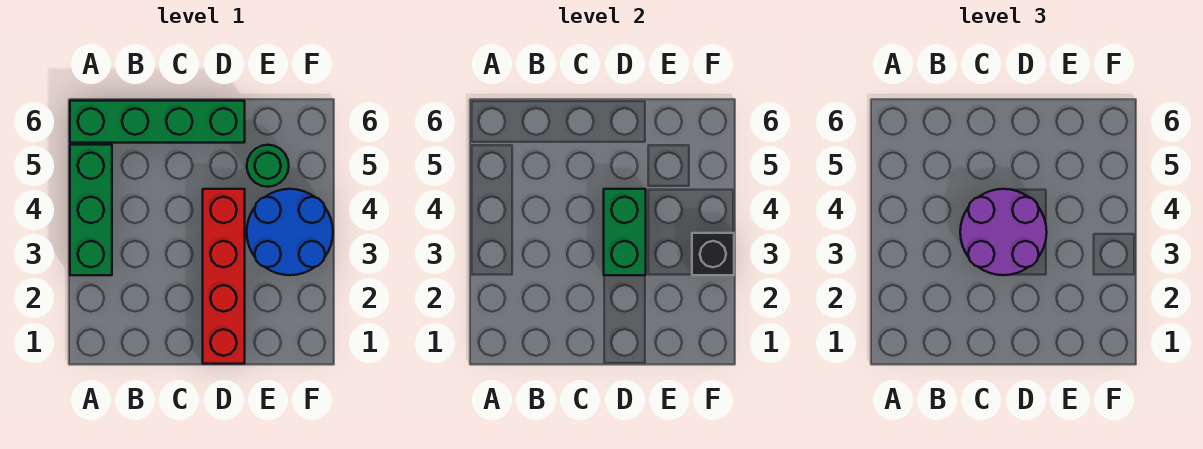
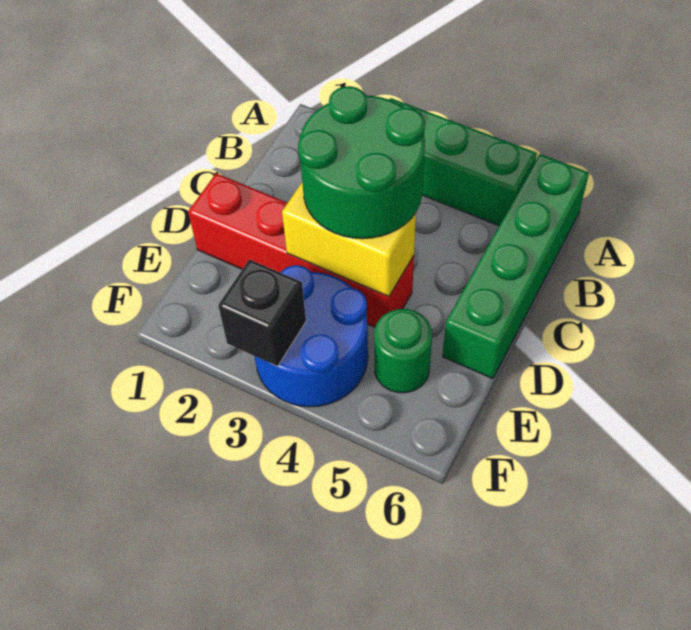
purple round brick C3:D4 level 3 -> green round brick C3:D4 level 3
green brick D3:D4 level 2 -> yellow brick D3:D4 level 2

